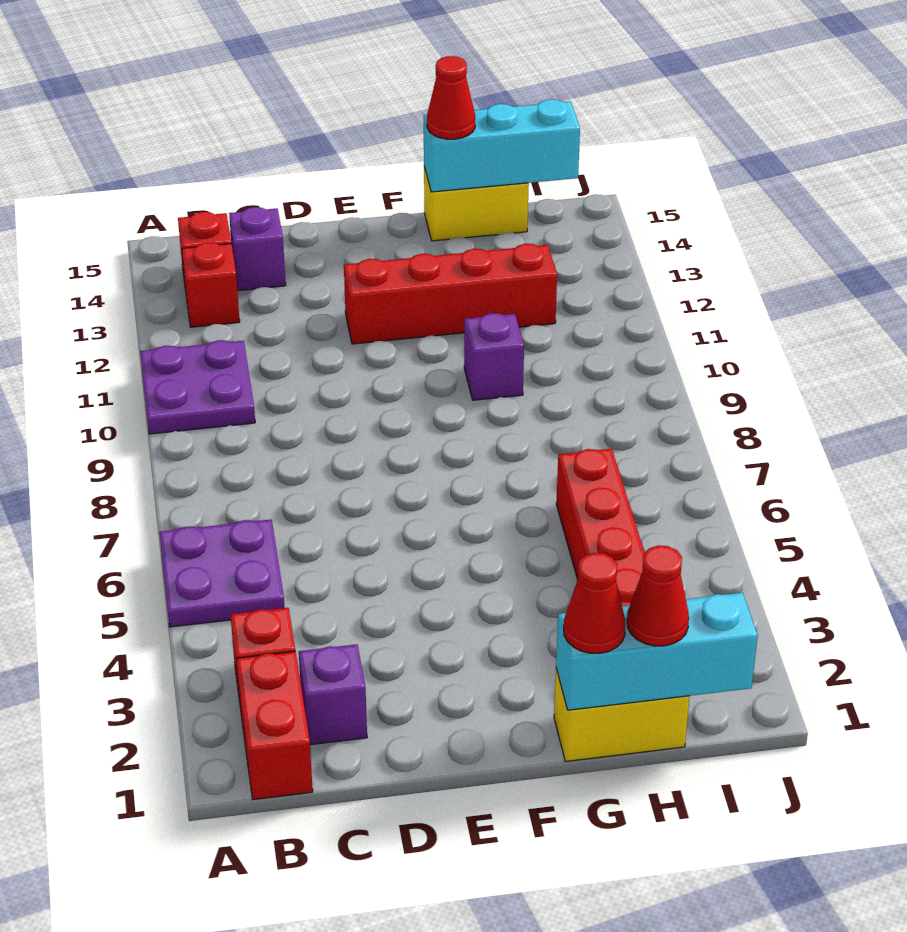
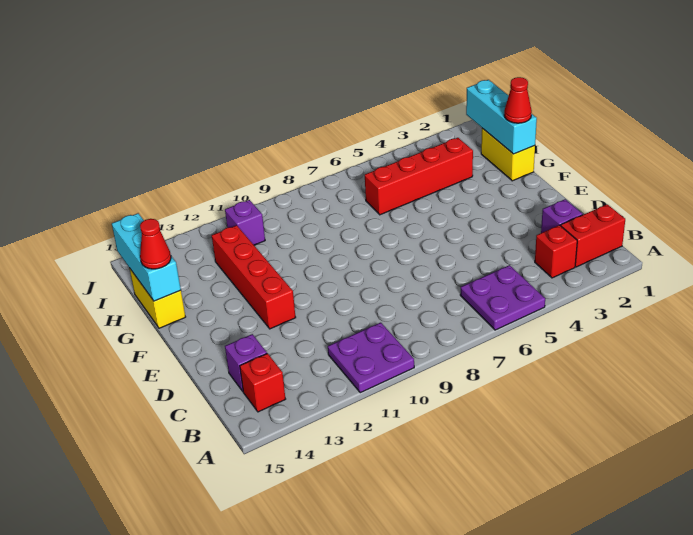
red brick B13 level 1 -> none
purple brick G10 level 1 -> purple brick I11 level 1
red cone H1 level 3 -> none

